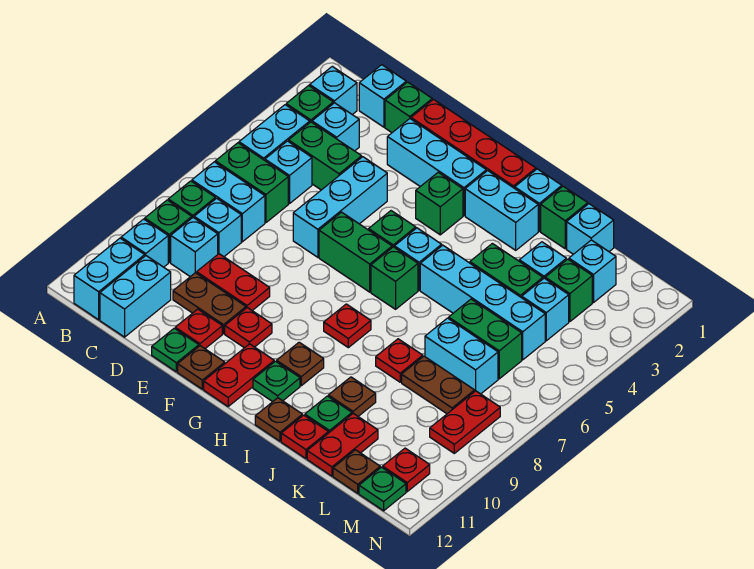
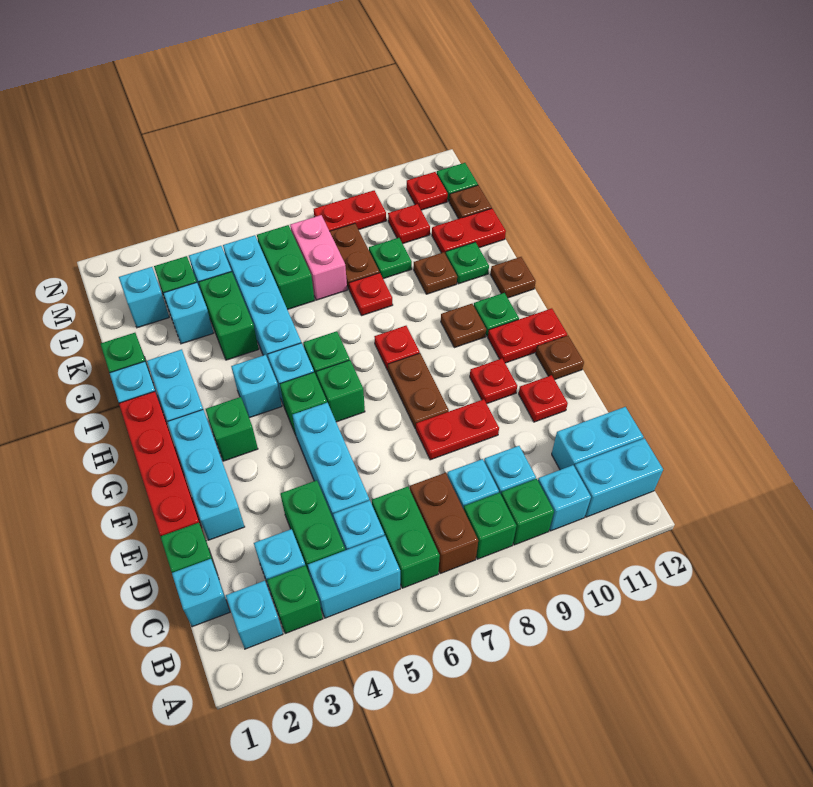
cyan brick B7:C7 level 1 -> brown brick B7:C7 level 1
red plate D9:E9 level 1 -> red plate E8:E9 level 1
brown plate D10:E10 level 1 -> brown plate F8:G8 level 1
cyan brick E4:E6 level 1 -> cyan brick D5:F5 level 1
green plate E12 level 1 -> green plate K9 level 1
green brick F6:G6 level 1 -> green brick G6 level 1
red plate J12 level 1 -> red plate L10 level 1
cyan brick K1 level 1 -> cyan brick H4 level 1
cyan brick K7:L7 level 1 -> pink brick K7:L7 level 1

